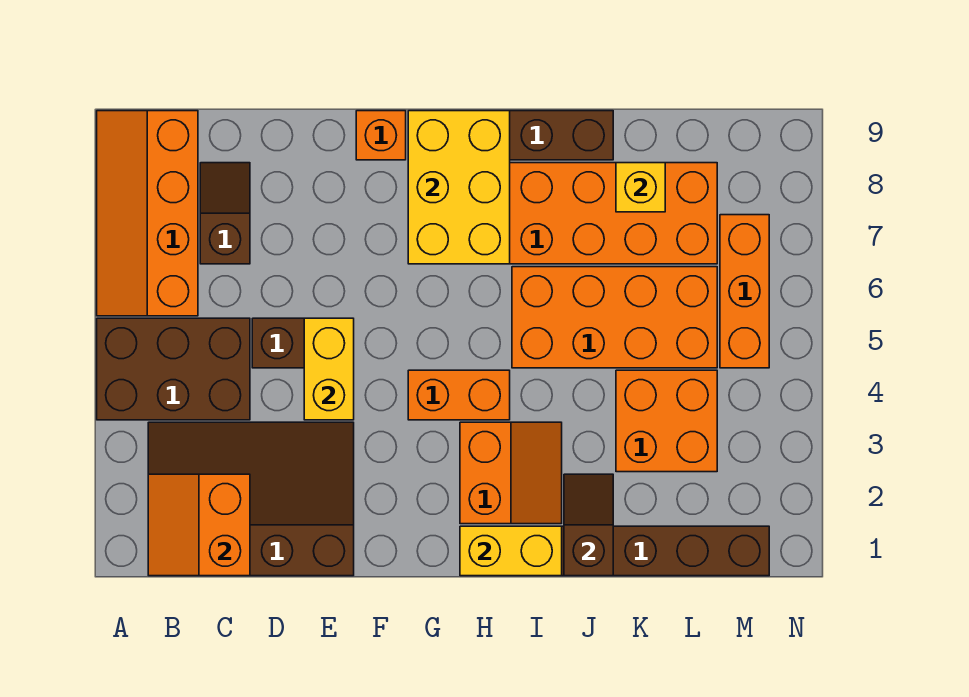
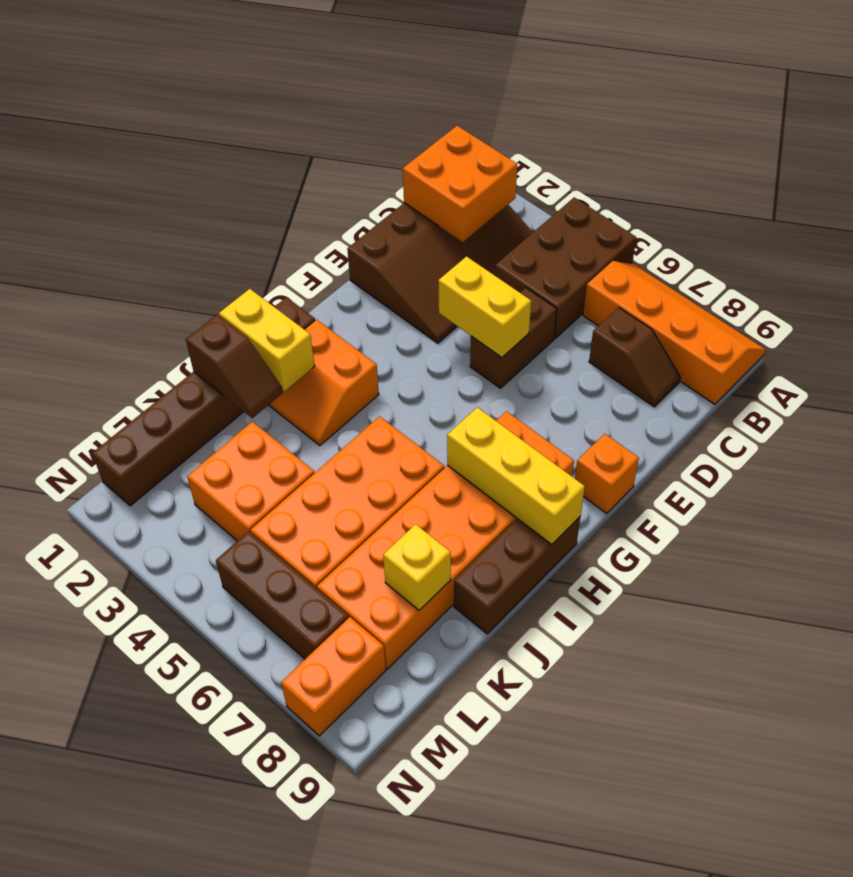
orange slope B1:C2 level 2 top C -> orange brick B1:C2 level 2
orange brick G4:H4 level 1 -> orange brick M8:N8 level 1
yellow brick G7:H9 level 2 -> yellow brick H7:H9 level 2
yellow brick H1:I1 level 2 -> yellow brick I1:I2 level 2
orange brick M5:M7 level 1 -> brown brick M5:M7 level 1

